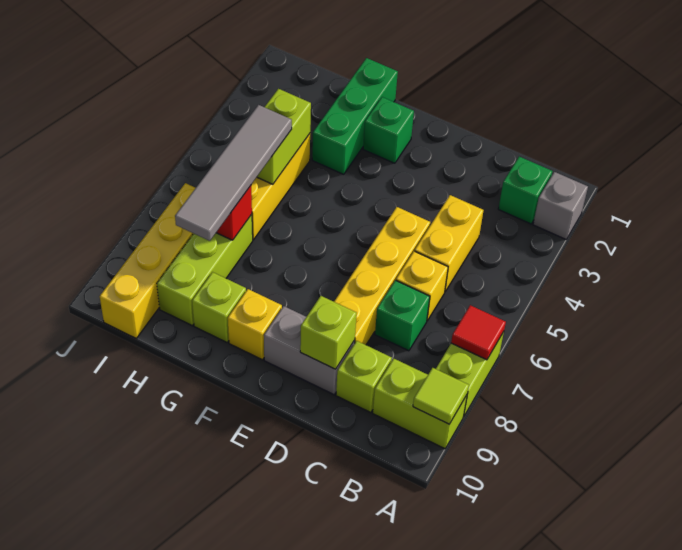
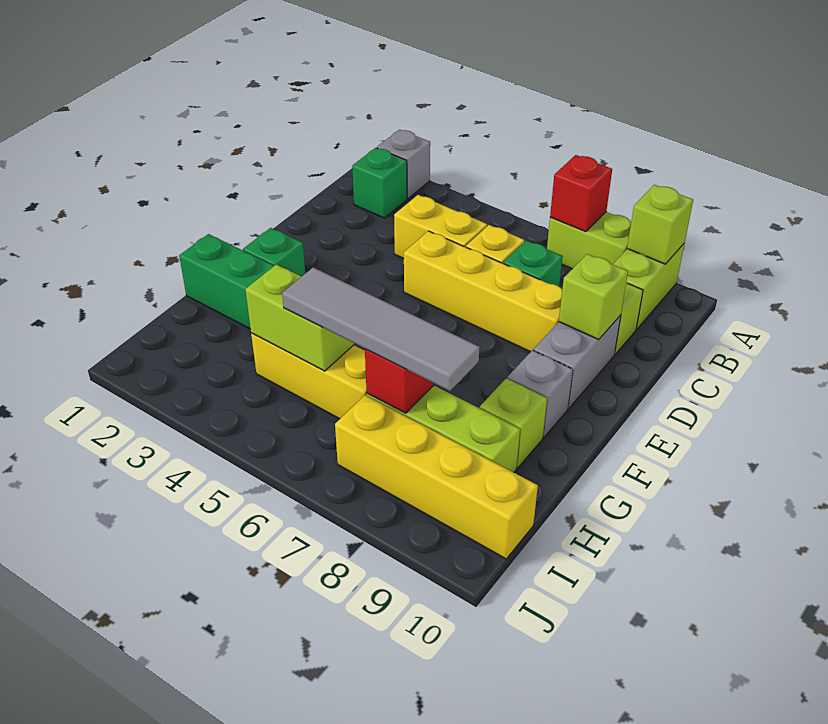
red tile A7 level 2 -> red brick A7 level 2
lime tile A9 level 2 -> lime brick A9 level 2
yellow brick F9 level 1 -> grey brick F9 level 1

